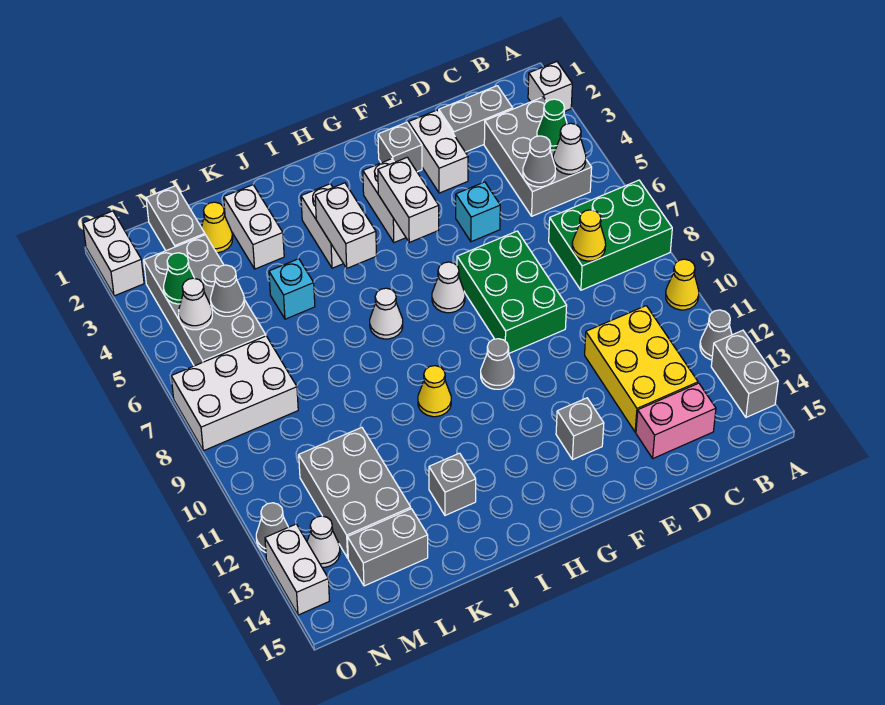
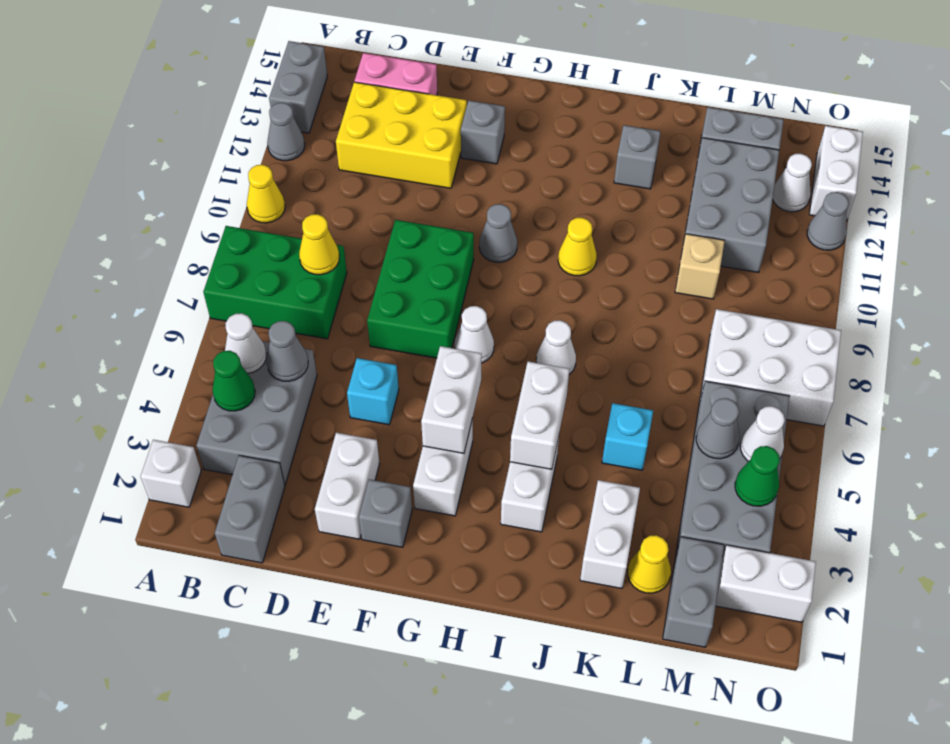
grey brick C2:D2 level 1 -> grey brick C1:C2 level 1
yellow brick C11:D13 level 1 -> yellow brick C12:E13 level 1
none -> tan brick L10 level 1
white brick O1:O2 level 1 -> white brick N2:O2 level 1

